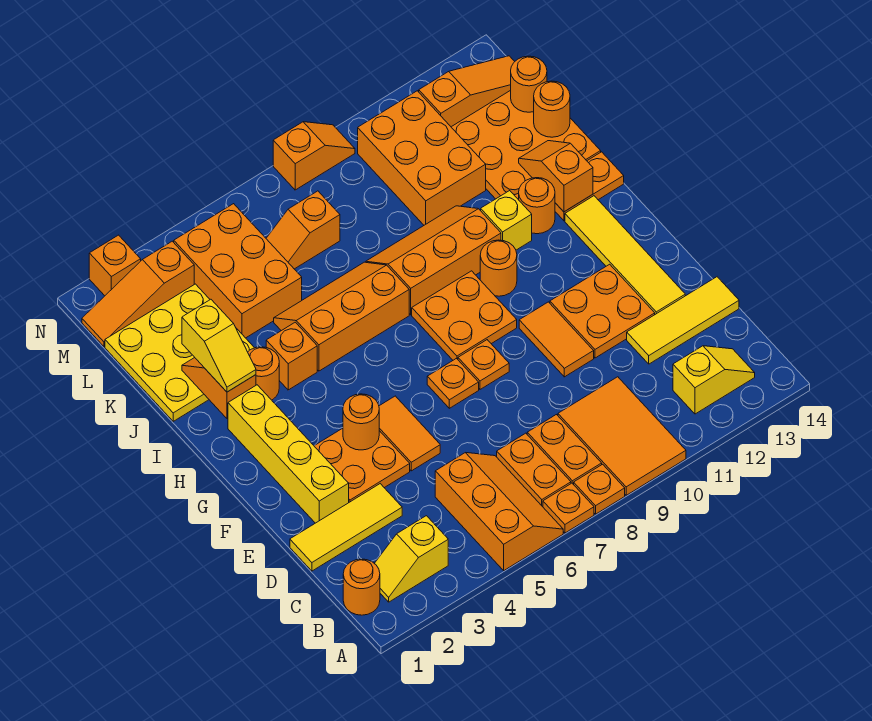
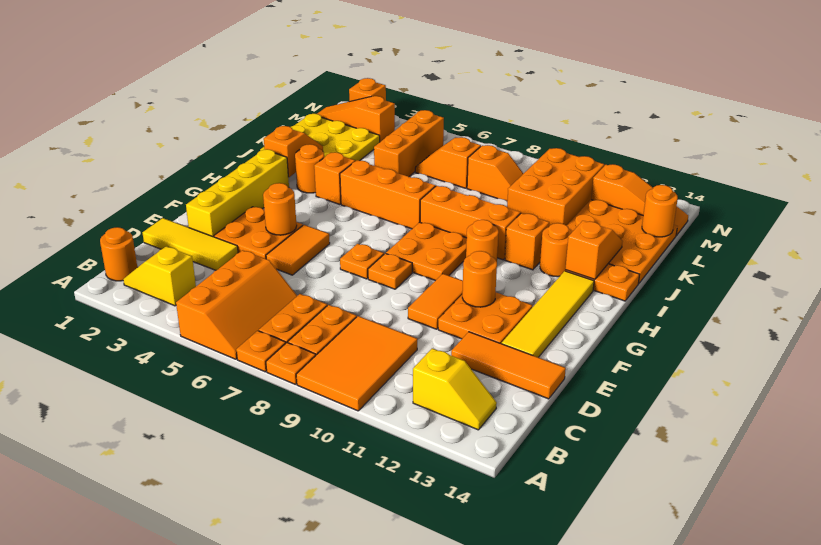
yellow tile D12:D14 level 1 -> orange tile D12:D14 level 1
yellow slope I2:J2 level 3 top J -> none
yellow brick I11 level 1 -> orange brick I11 level 1
orange brick K4:M5 level 1 -> orange brick K5:M5 level 1
orange round brick K14 level 2 -> orange round brick F11 level 2
orange slope N8:N9 level 1 top 8 -> orange slope L8:L9 level 1 top 8

